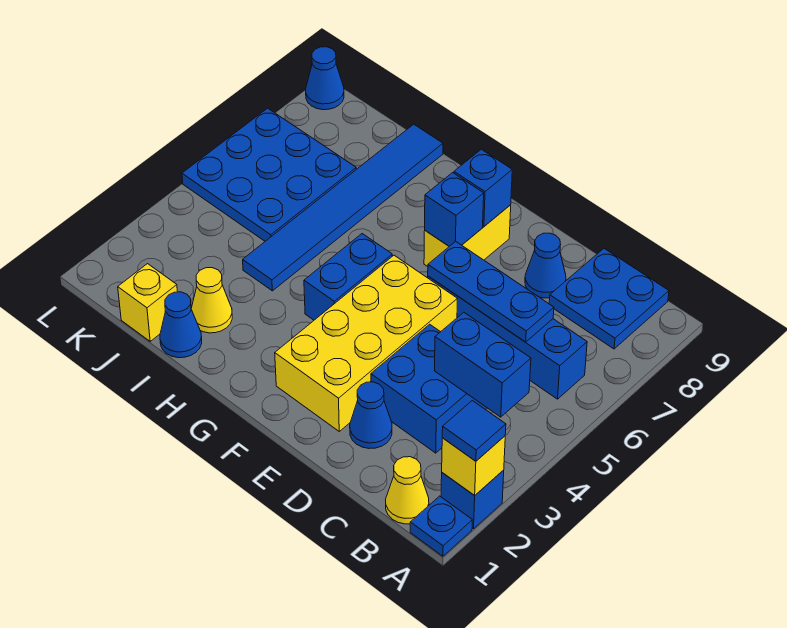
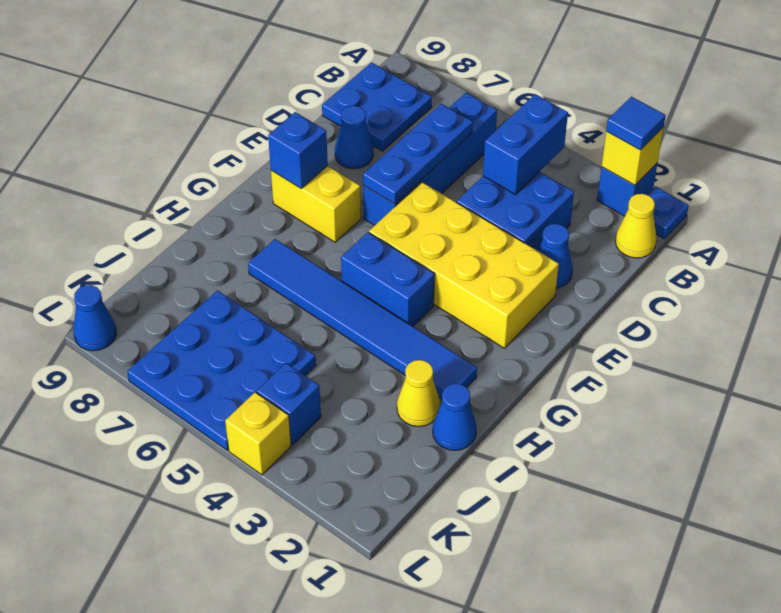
blue brick F7 level 2 -> blue brick K4 level 1
blue tile I4:I9 level 1 -> blue tile H2:H7 level 1
yellow brick J1 level 1 -> yellow brick L4 level 1

